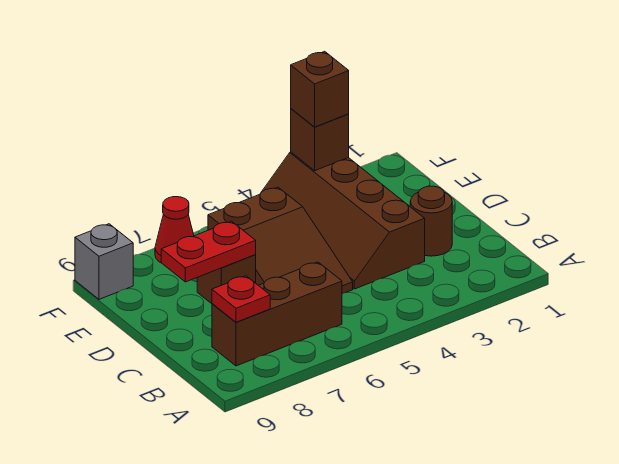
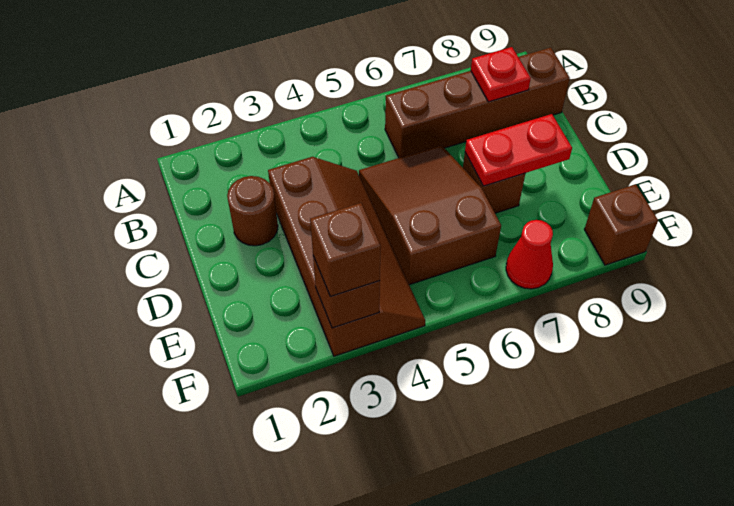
brown brick B6:B8 level 1 -> brown brick B6:B9 level 1
grey brick F9 level 1 -> brown brick F9 level 1

